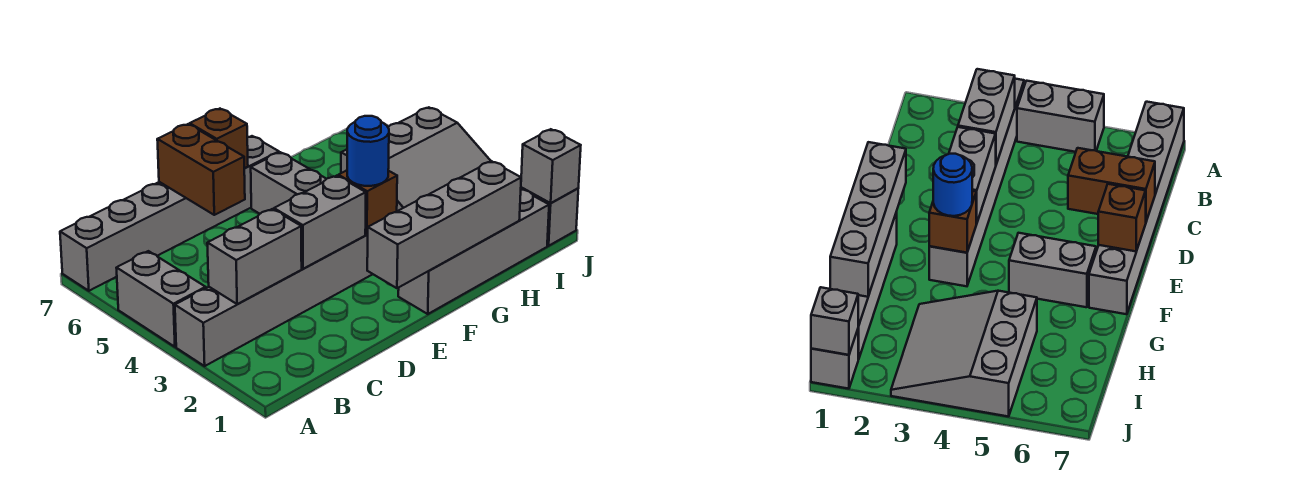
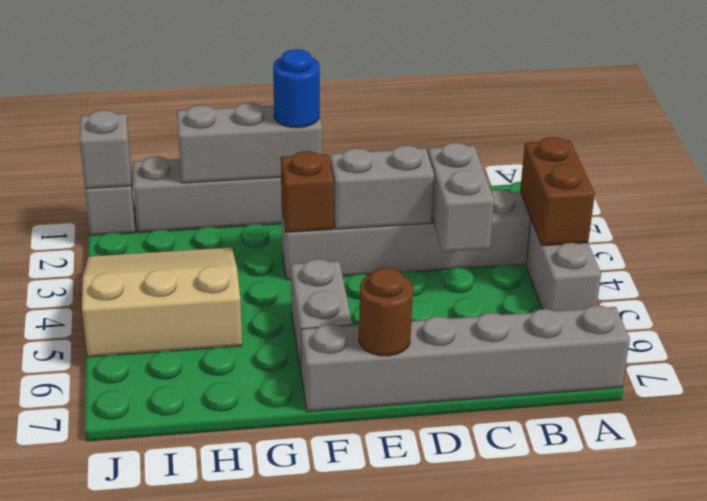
grey brick B3:C3 level 2 -> grey brick C3:C4 level 2
brown brick D6:D7 level 2 -> brown brick A3:A4 level 2
grey brick E1:H1 level 2 -> grey brick F1:H1 level 2
brown brick E7 level 2 -> brown round brick E7 level 2
blue round brick F3 level 3 -> blue round brick F1 level 3
grey slope H3:J5 level 1 top 5 -> tan slope H3:J5 level 1 top 5

